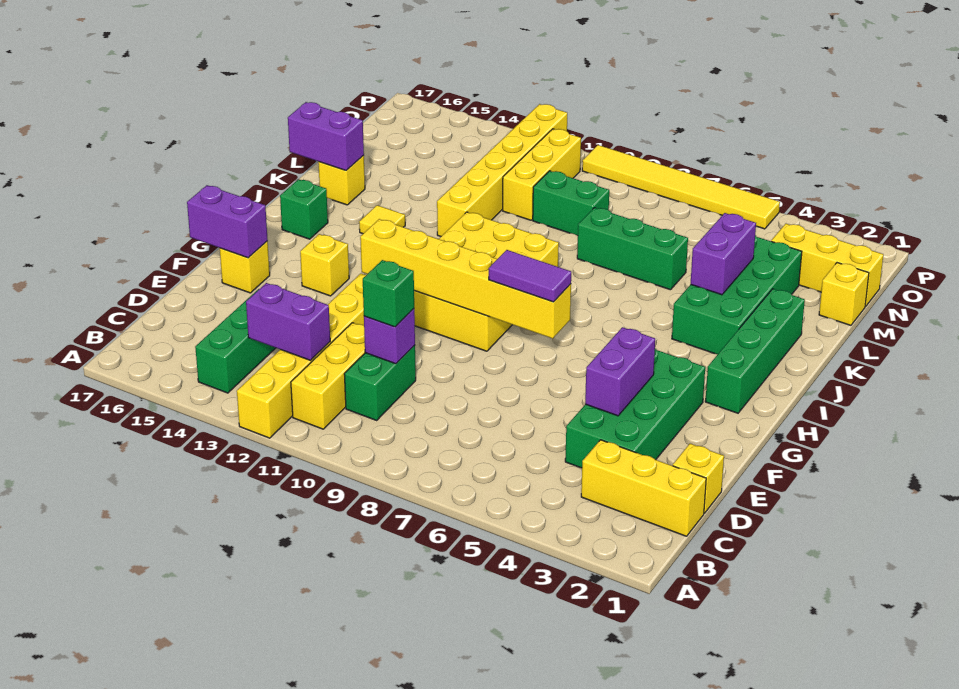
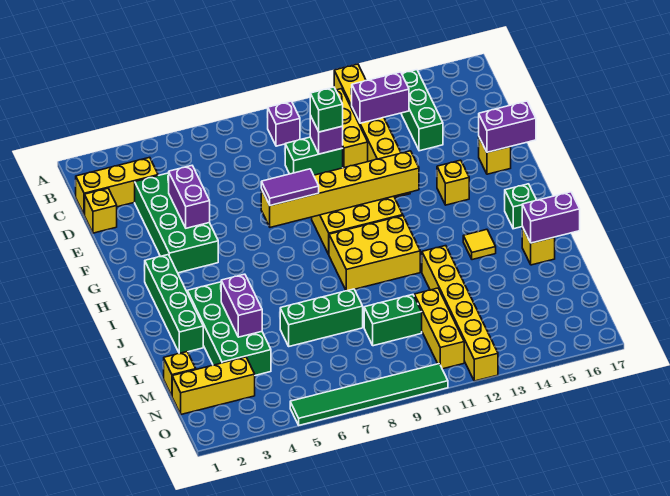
none -> purple brick B9 level 1
green brick C10:D10 level 1 -> green brick D9:D10 level 1
yellow tile P5:P10 level 1 -> green tile P5:P10 level 1

